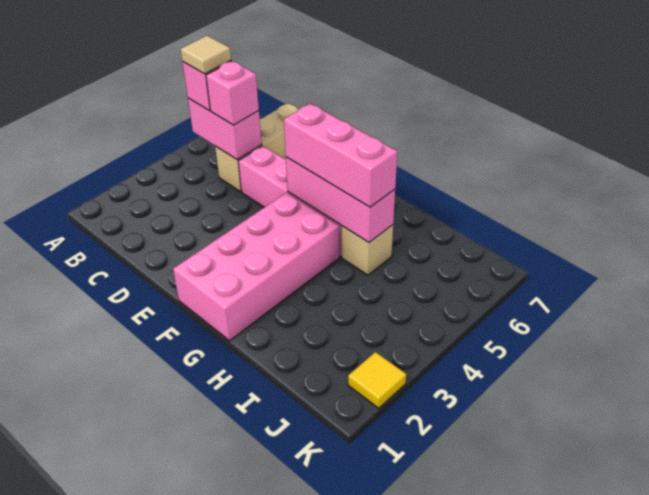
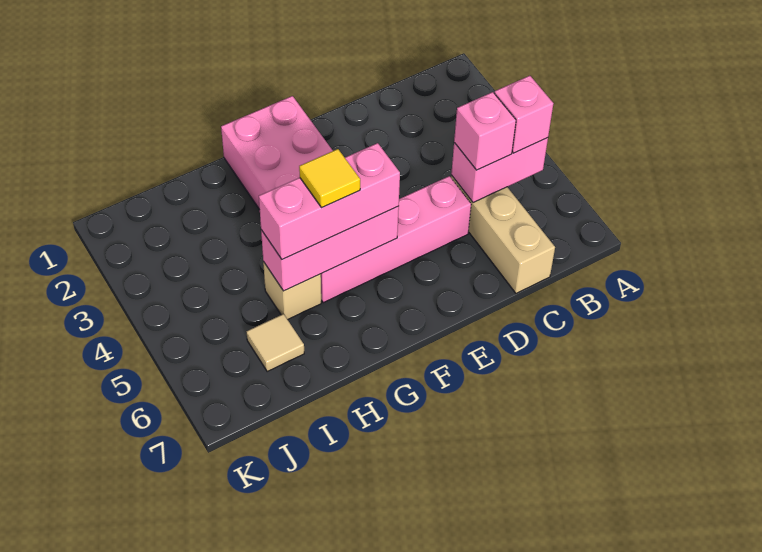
tan tile B5 level 4 -> tan tile I6 level 1
yellow tile K2 level 1 -> yellow tile G5 level 4

